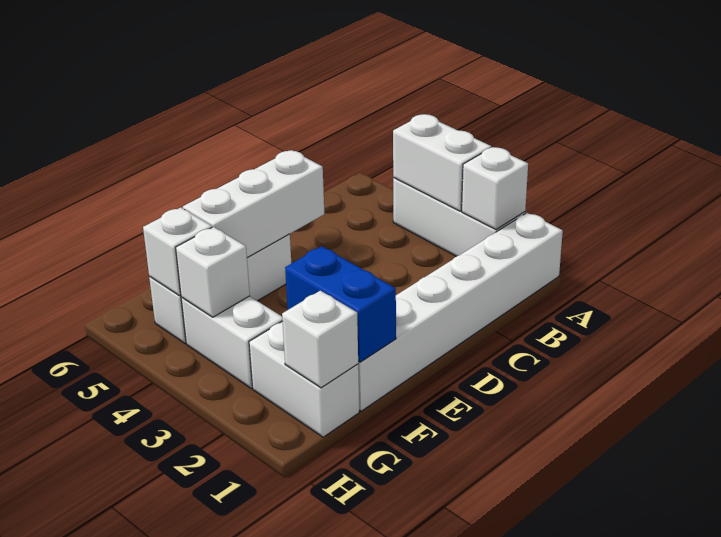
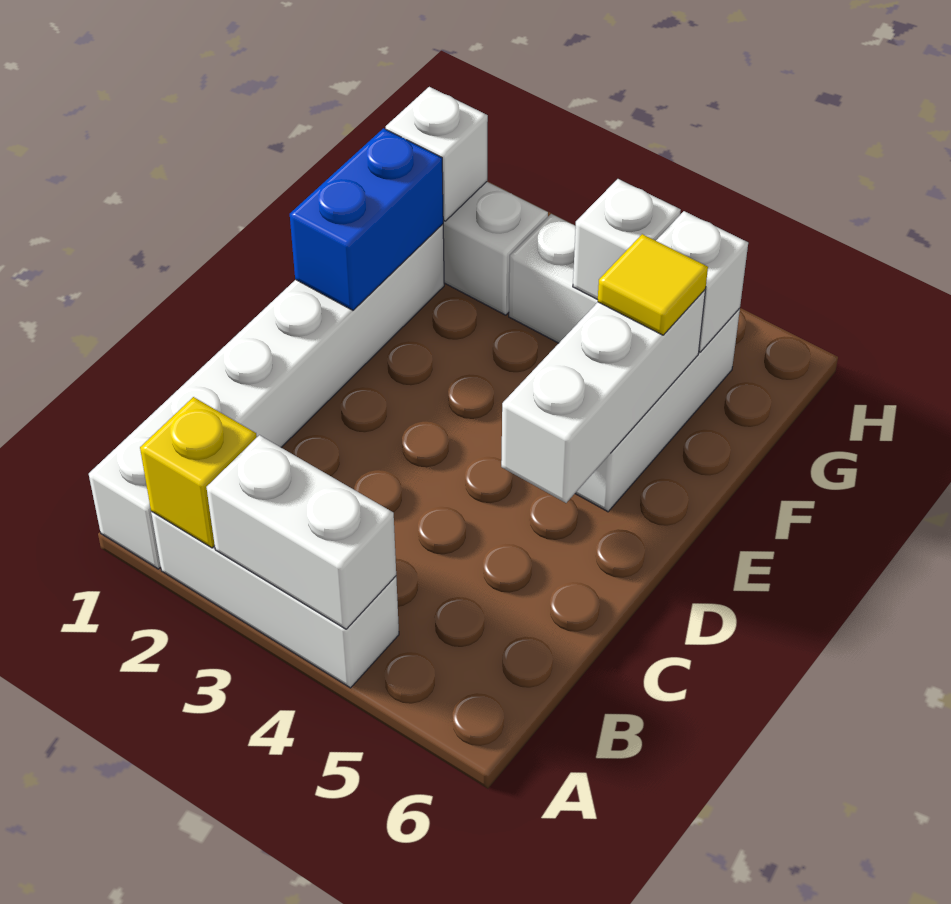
white brick A2 level 2 -> yellow brick A2 level 2
blue brick F1:F2 level 2 -> blue brick E1:F1 level 2
none -> yellow tile F5 level 3

